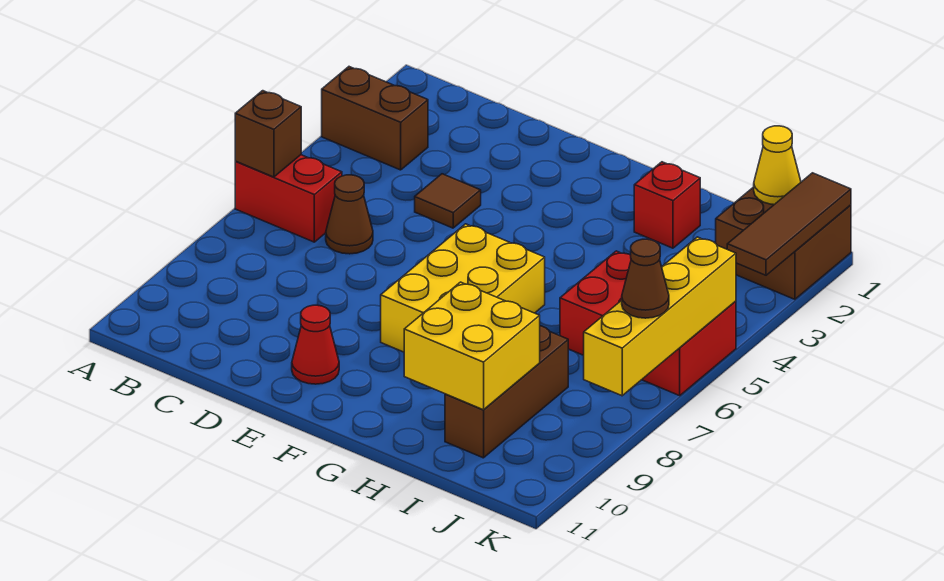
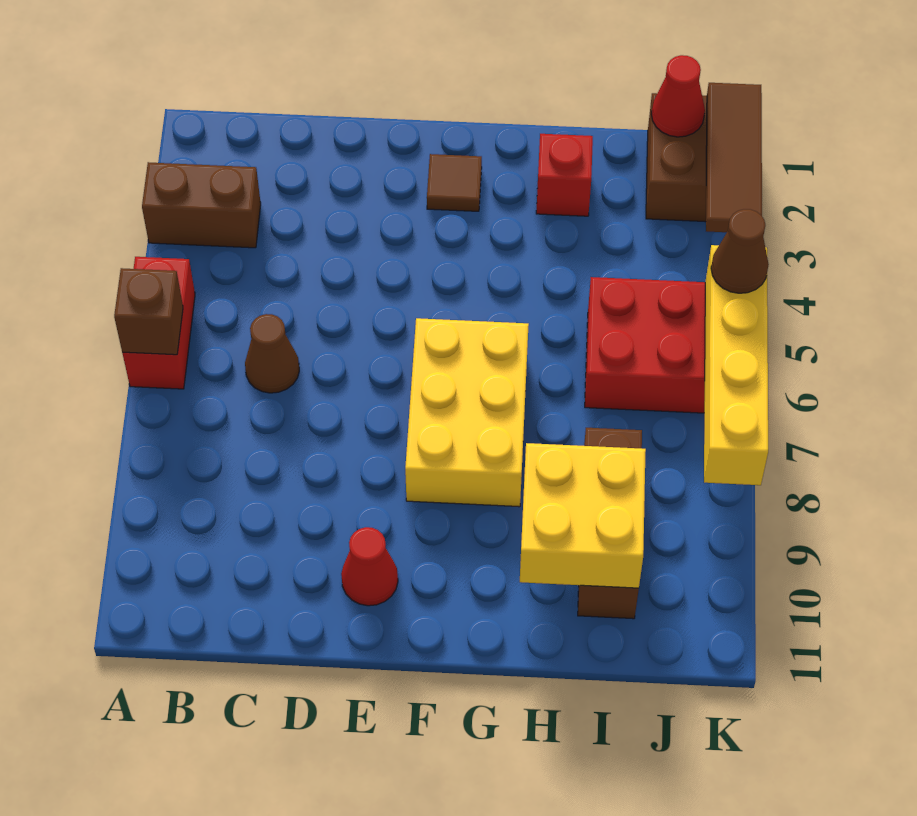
red brick A6:B6 level 1 -> red brick A5:A6 level 1
brown tile D4 level 1 -> brown tile F2 level 1
yellow cone J1 level 2 -> red cone J1 level 2
brown cone K7 level 3 -> brown cone K5 level 3

